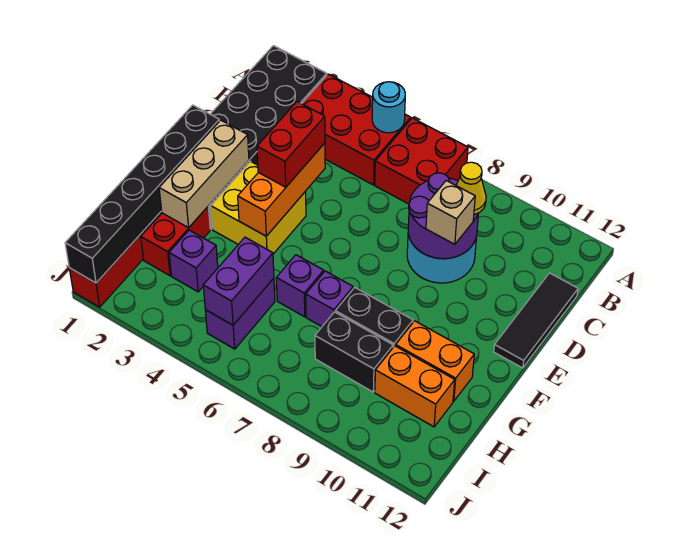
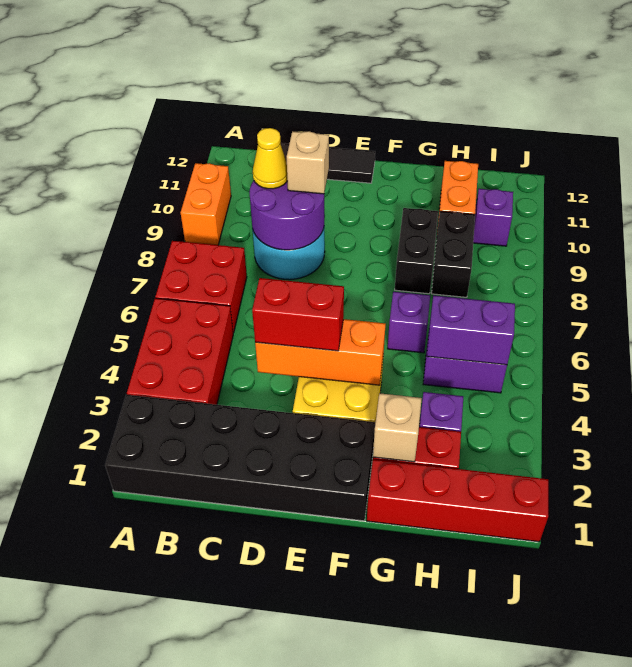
cyan round brick A5 level 2 -> none
black brick E1:J1 level 2 -> none
tan brick E2:G2 level 2 -> tan brick G2 level 2
purple brick G7 level 1 -> purple brick I10 level 1
orange brick G10:G11 level 1 -> orange brick A9:A10 level 1

